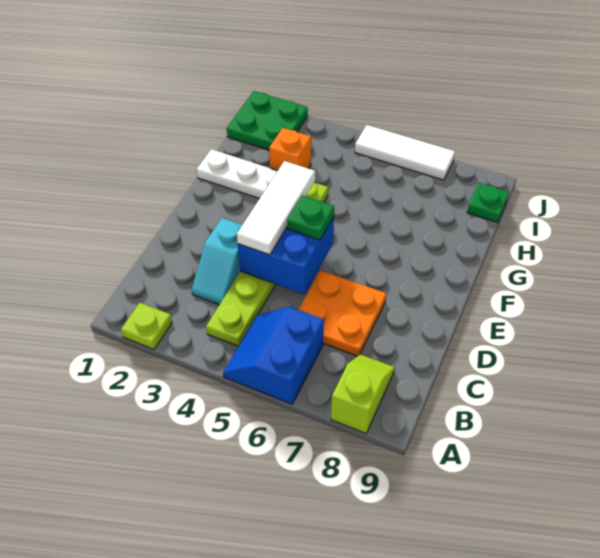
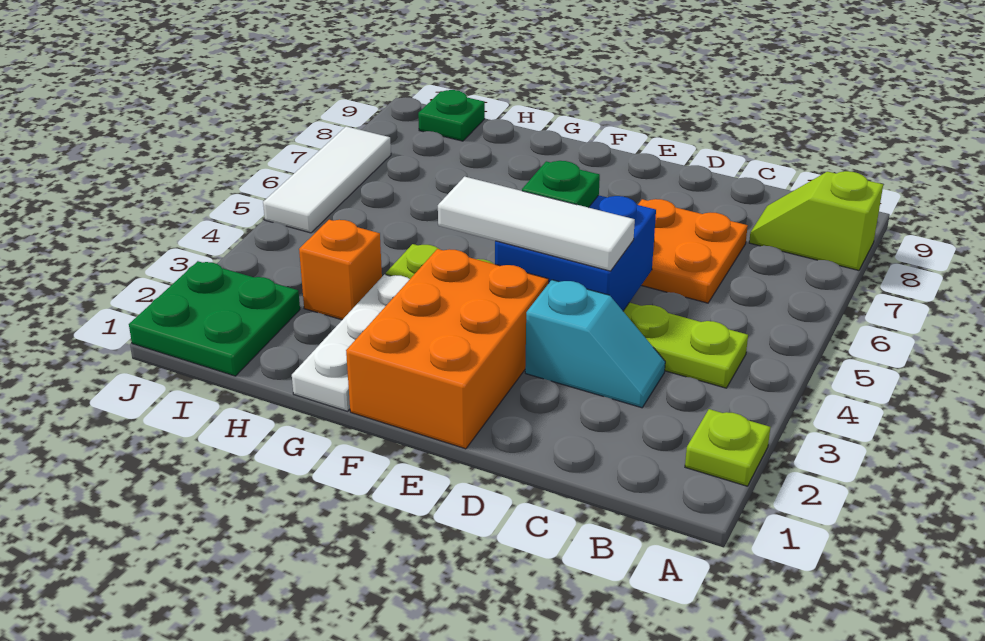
blue slope A5:B6 level 1 top 6 -> none
none -> orange brick E1:F3 level 1

